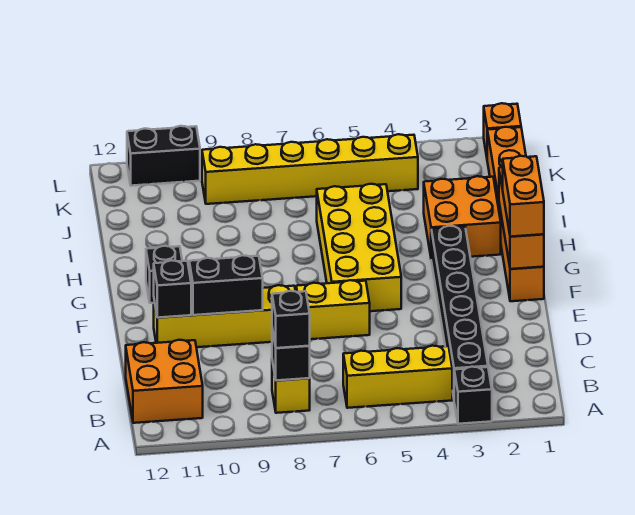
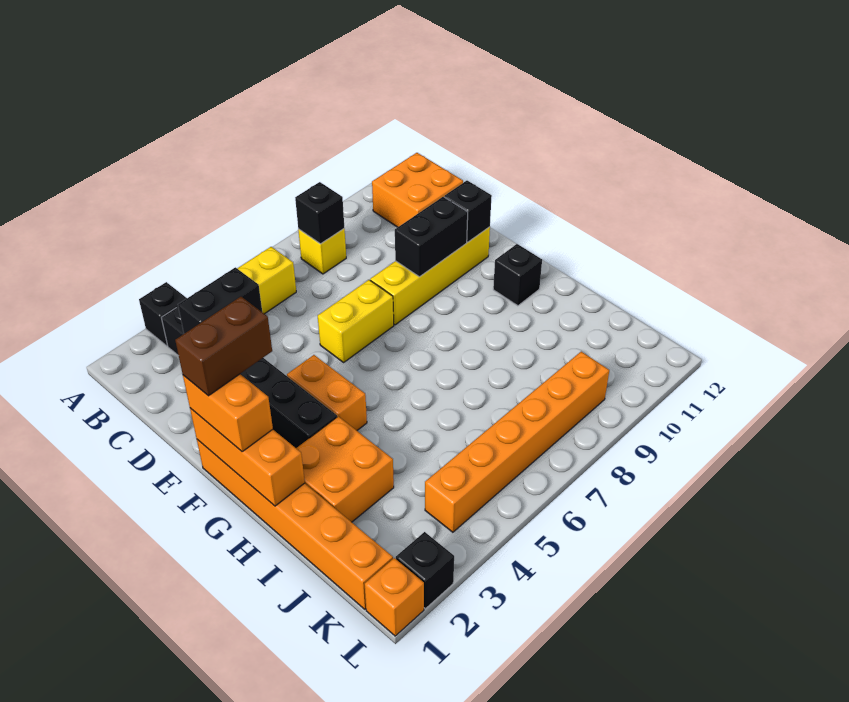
black brick B8 level 3 -> black brick L2 level 1
none -> brown brick F1:F2 level 4
none -> orange brick F4:G4 level 1
yellow brick F5:I6 level 1 -> none
yellow brick K4:K9 level 1 -> orange brick K4:K9 level 1
black brick L10:L11 level 1 -> black brick C3:C4 level 2

